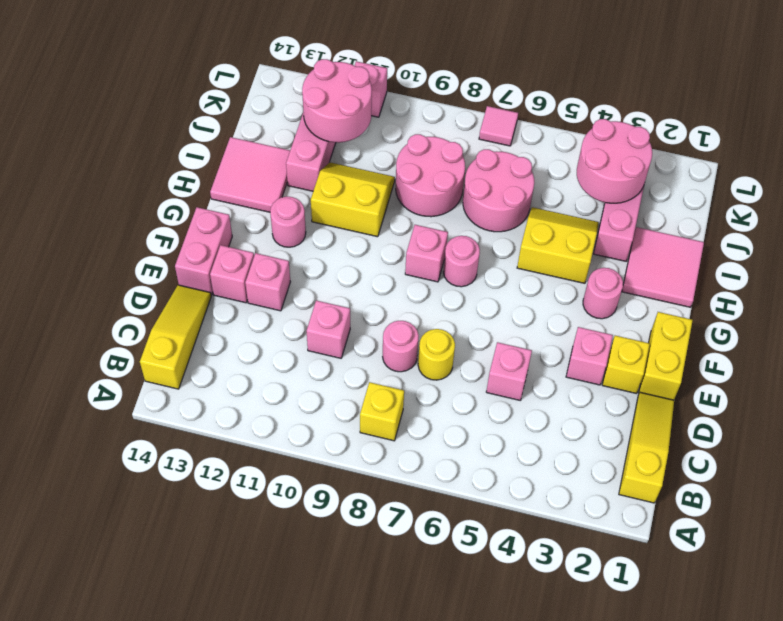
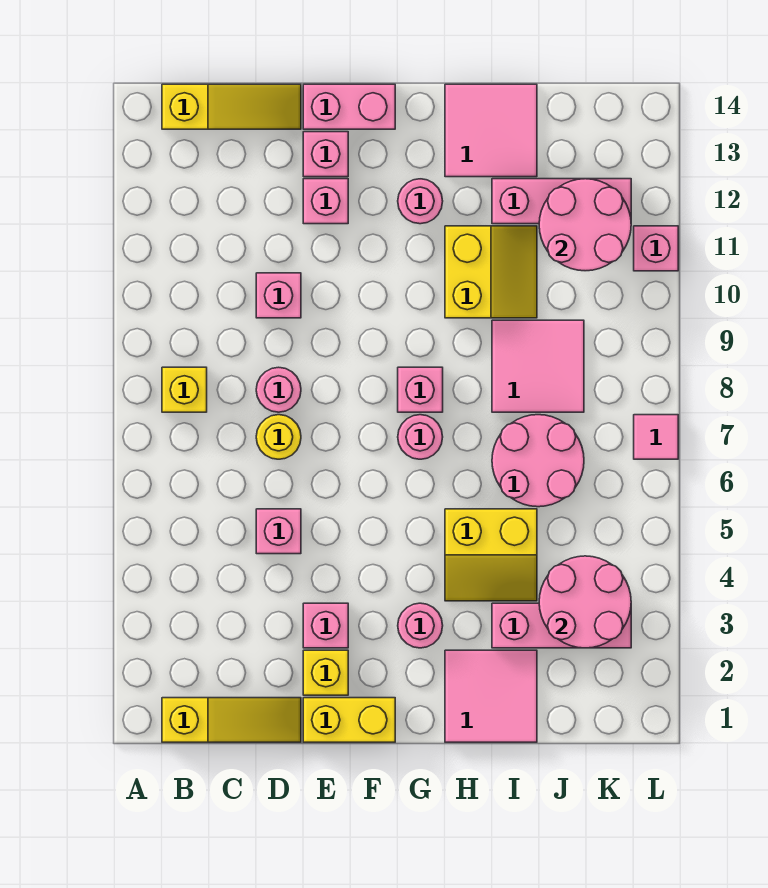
yellow slope H4:I5 level 1 top H -> yellow slope H4:I5 level 1 top 5
pink round brick I8:J9 level 1 -> pink tile I8:J9 level 1

